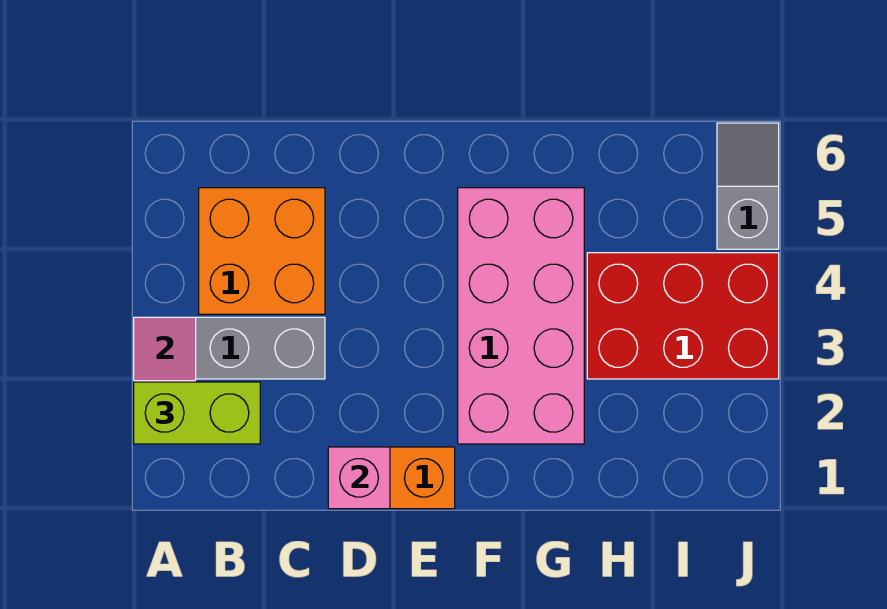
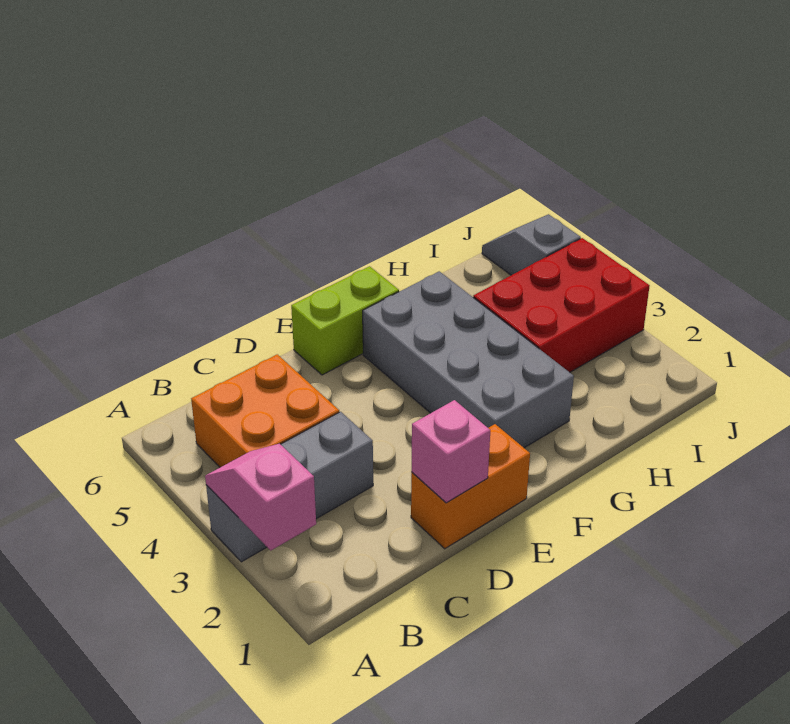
lime brick A2:B2 level 3 -> lime brick E6:F6 level 1
pink brick F2:G5 level 1 -> grey brick F2:G5 level 1

